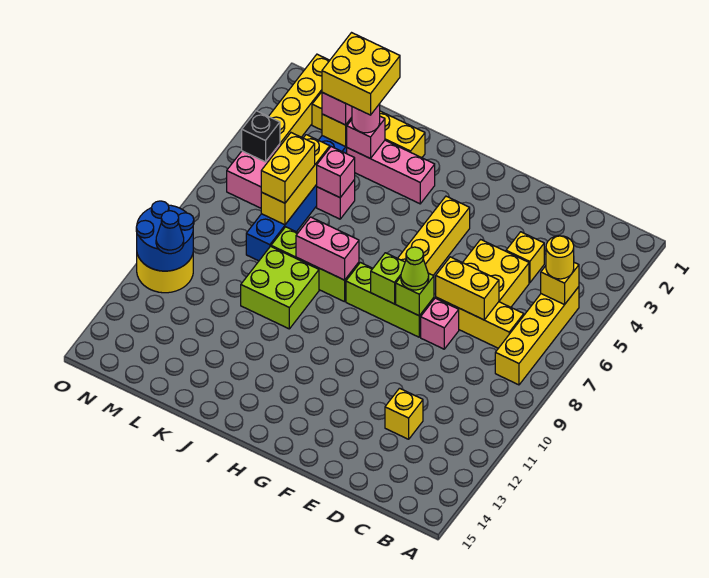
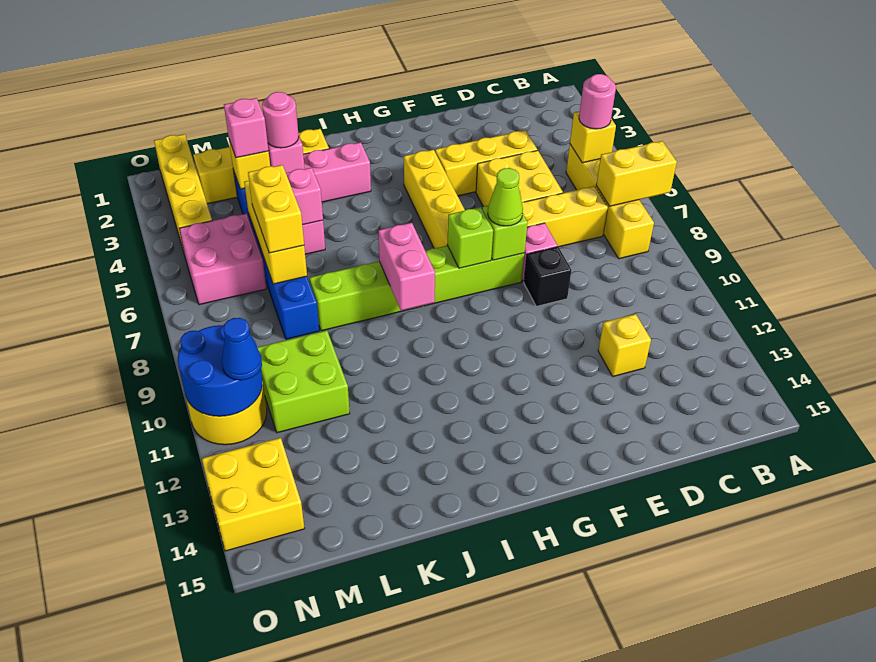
yellow round brick B5 level 3 -> pink round brick B5 level 3
yellow brick D4 level 1 -> yellow brick D4:F4 level 1
yellow brick D7:E7 level 2 -> yellow brick A7:B7 level 2
pink brick I8:J8 level 2 -> pink brick I8:I9 level 2
lime brick J9:K10 level 1 -> lime brick L10:M11 level 1
yellow brick K2:L3 level 4 -> yellow brick N13:O14 level 1
black brick N5 level 2 -> black brick E9 level 1

